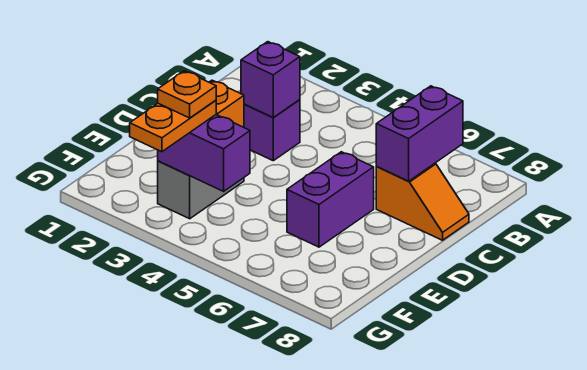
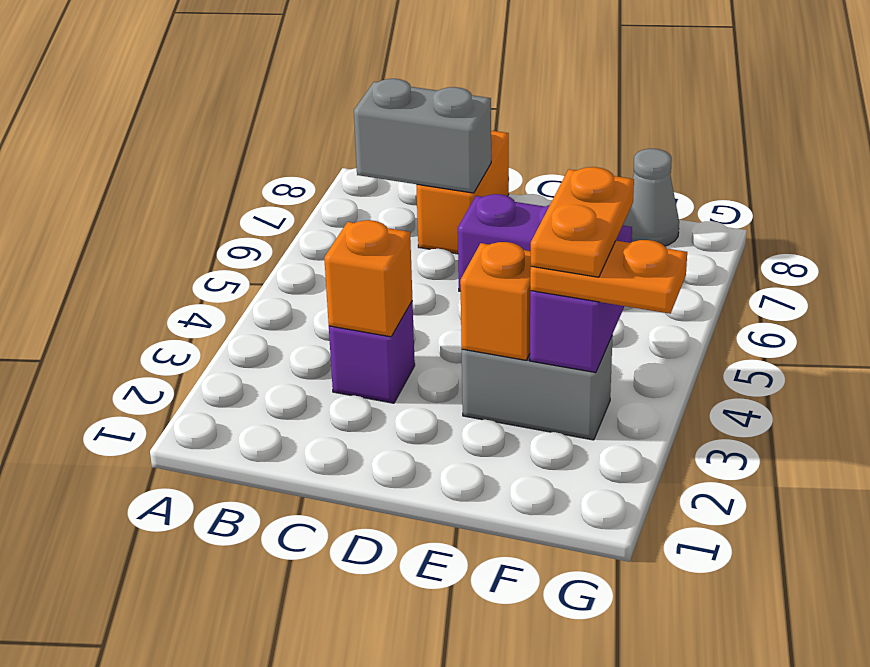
purple brick B7:C7 level 2 -> grey brick B7:C7 level 2
purple brick C3 level 2 -> orange brick C3 level 2
orange slope C7:C8 level 1 top 7 -> orange brick C7:C8 level 1
orange plate F3 level 4 -> orange plate F3:F4 level 4
none -> grey cone F8 level 1

